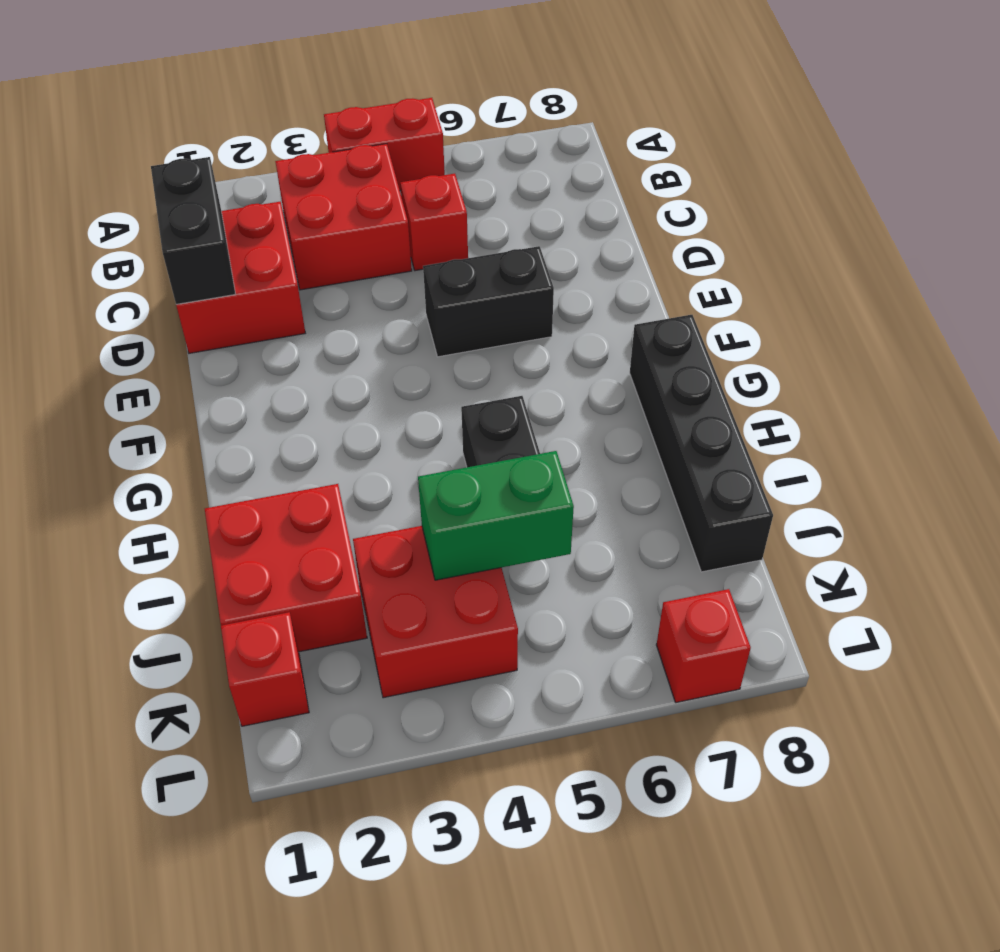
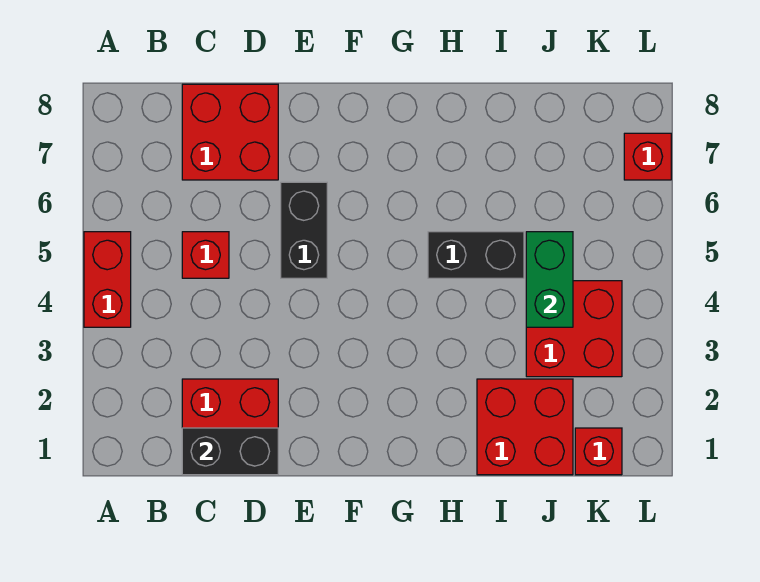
red brick B3:C4 level 1 -> red brick C7:D8 level 1
black brick G8:J8 level 1 -> none

